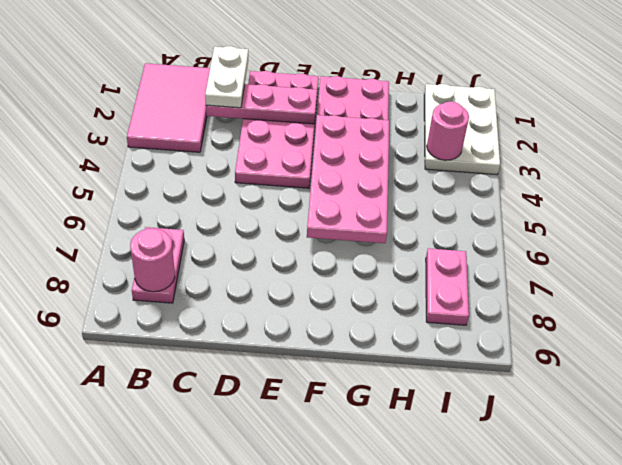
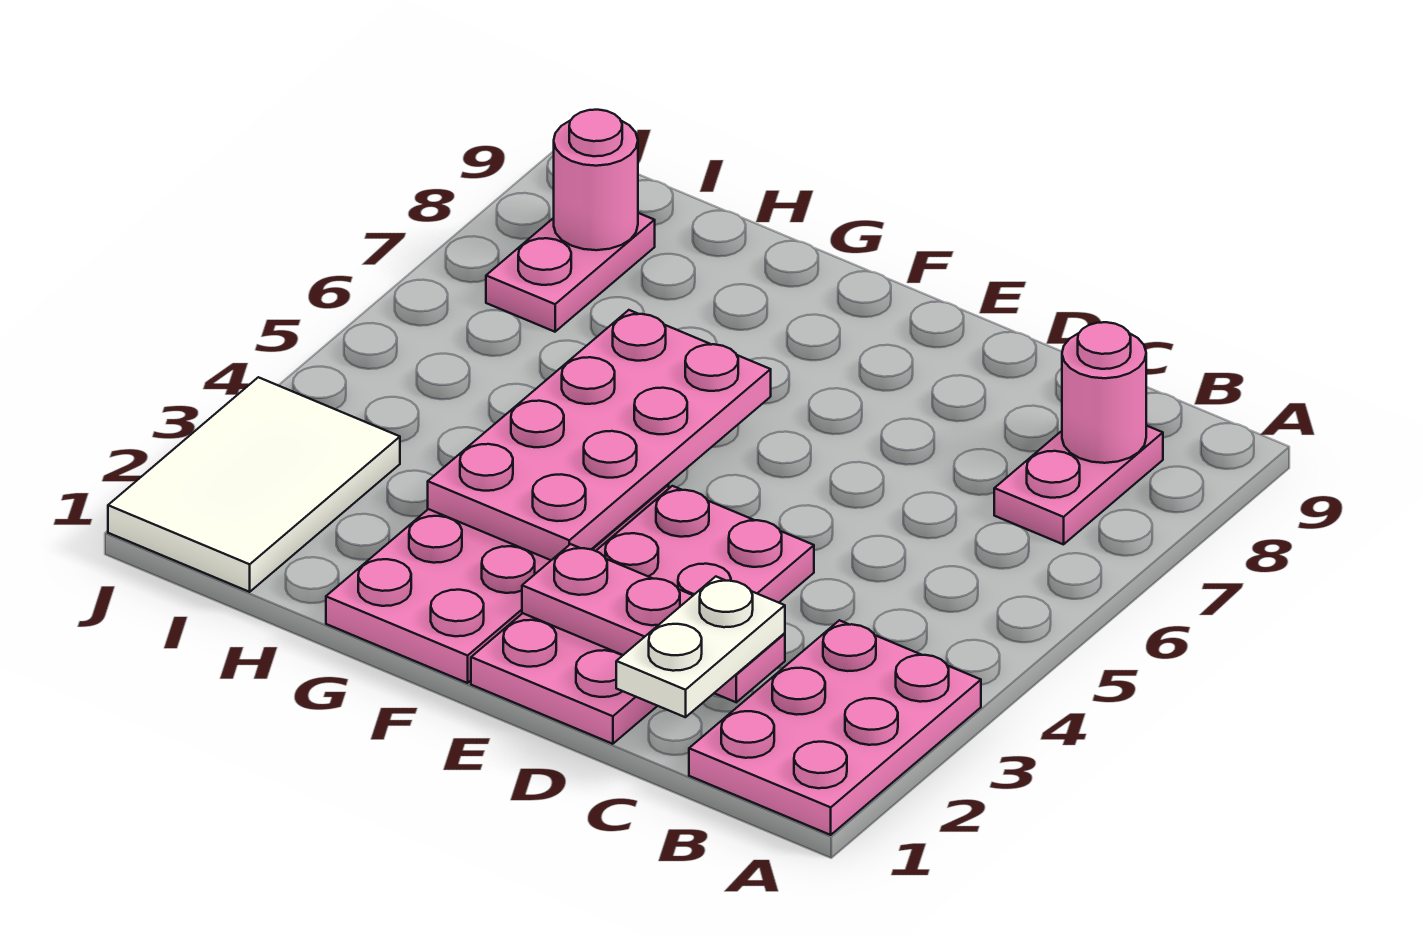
pink tile A1:B3 level 1 -> pink plate A1:B3 level 1
white plate I1:J3 level 1 -> white tile I1:J3 level 1
pink round brick I3 level 2 -> pink round brick I8 level 2

